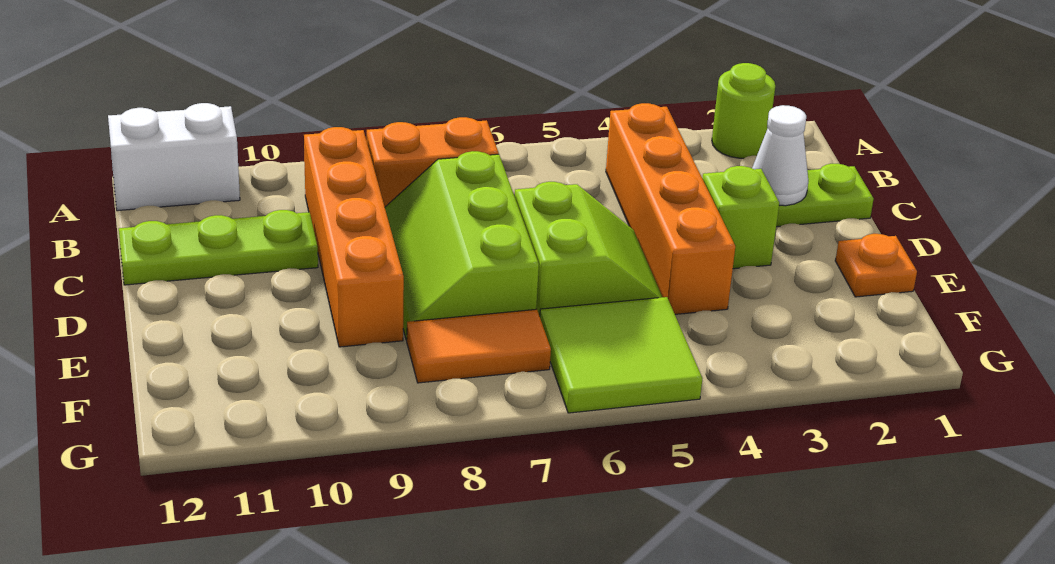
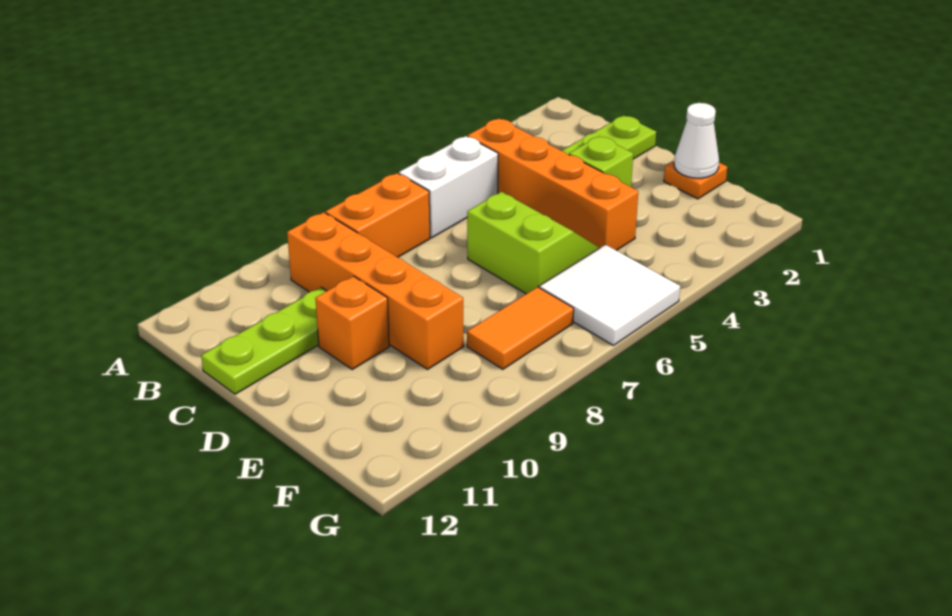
lime round brick A2 level 1 -> none
white brick A11:A12 level 1 -> white brick B5:B6 level 1
white cone C2 level 2 -> white cone E1 level 2
lime slope C7:E8 level 1 top 7 -> none
none -> orange brick D10 level 1
lime tile F5:G6 level 1 -> white tile F5:G6 level 1

